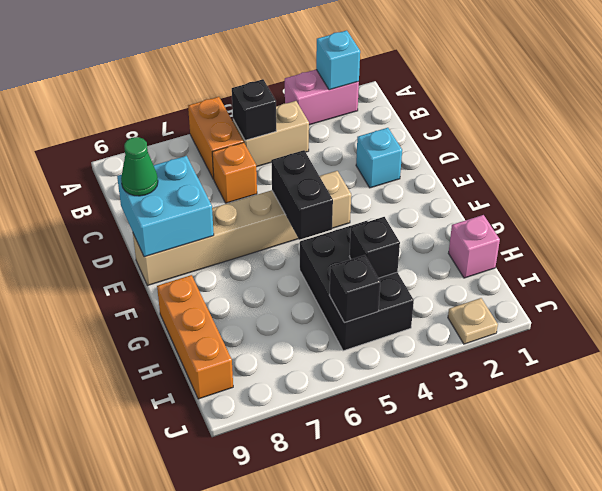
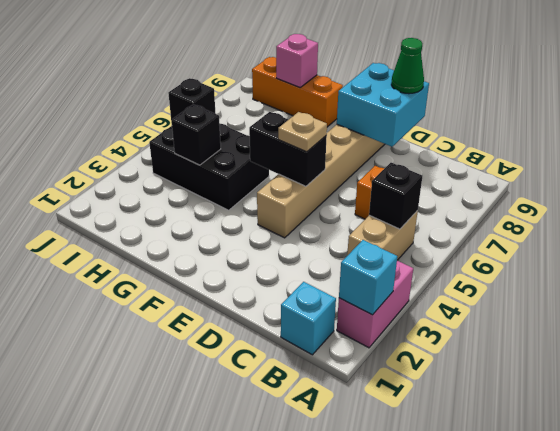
orange brick A6:B6 level 1 -> none
cyan brick D2 level 1 -> cyan brick B1 level 1
pink brick H1 level 1 -> pink brick H9 level 2
tan plate J2 level 1 -> tan plate E5 level 3

